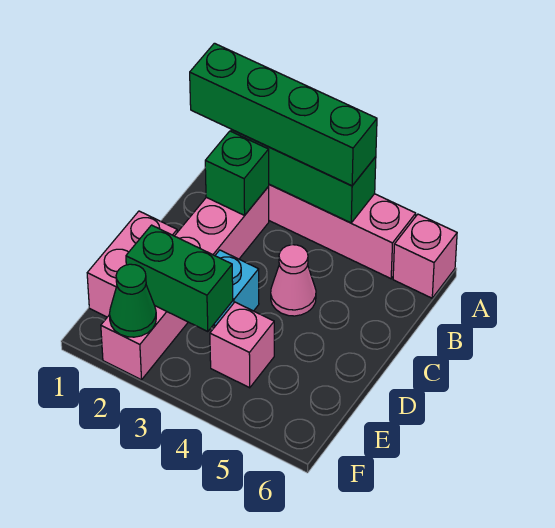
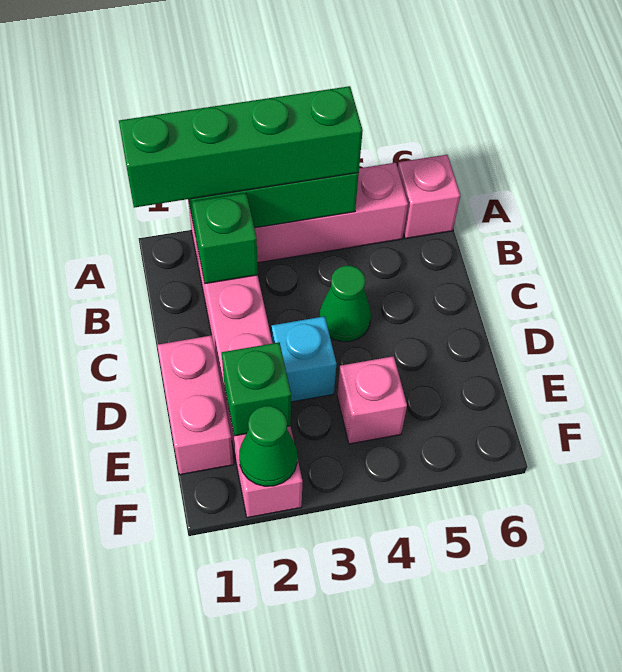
pink cone C4 level 1 -> green cone C4 level 1
green brick E2:E3 level 2 -> green brick E2 level 2

